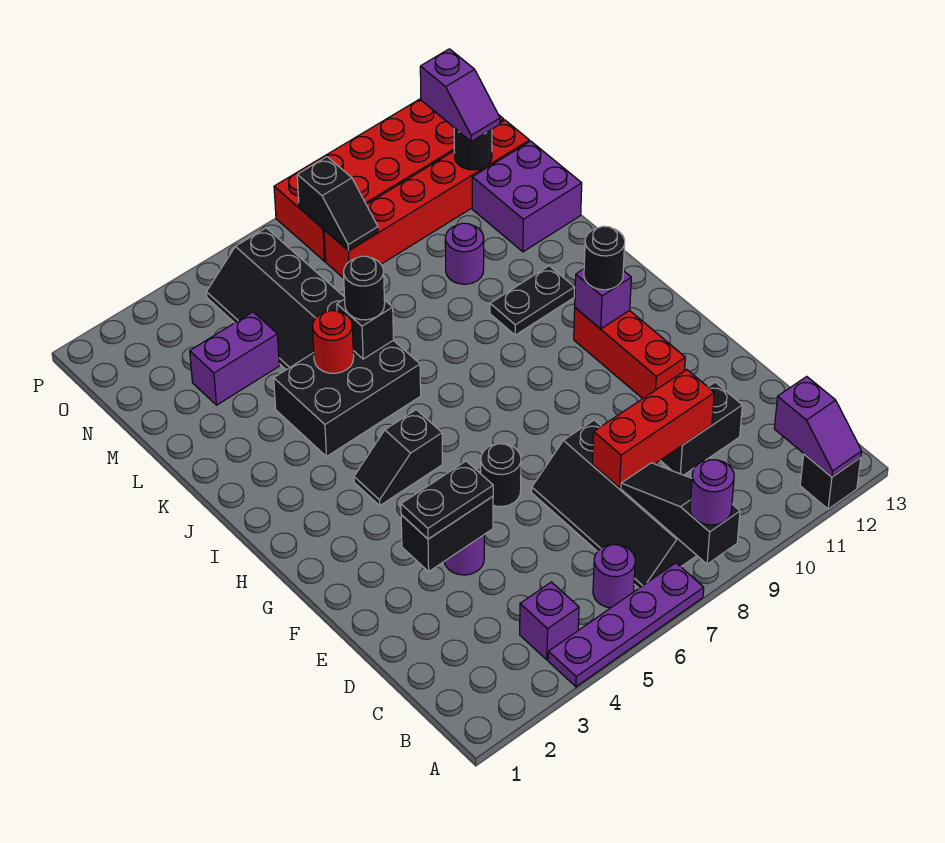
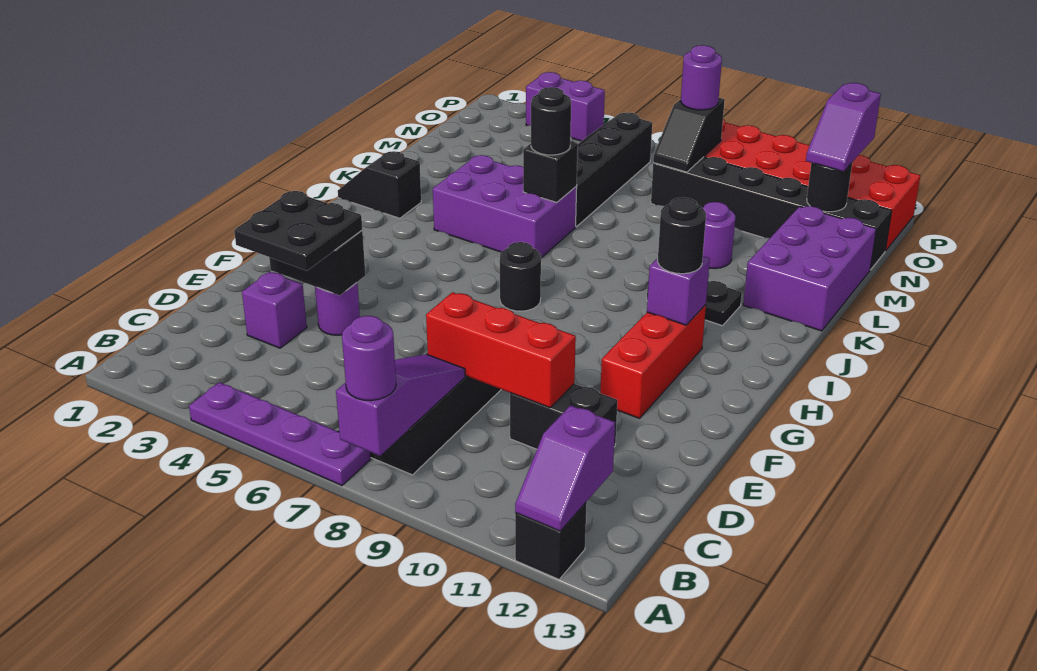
black slope A8:C8 level 2 top A -> purple slope A8:C8 level 2 top A
purple brick B4 level 1 -> purple brick D3 level 1
purple round brick B6 level 1 -> purple round brick O8 level 3
black plate E3:E4 level 3 -> black plate D3:E4 level 3
black round brick F6 level 1 -> black round brick H7 level 1
black slope H4:H5 level 1 top 5 -> black slope J1:J2 level 1 top 2
black brick J4:K6 level 1 -> purple brick J4:K6 level 1
red round brick K5 level 2 -> none
purple brick L12:M13 level 1 -> purple brick K12:M13 level 1
purple brick M3:M4 level 1 -> purple brick P3:P4 level 1
red brick N8:N13 level 1 -> black brick N8:N13 level 1

